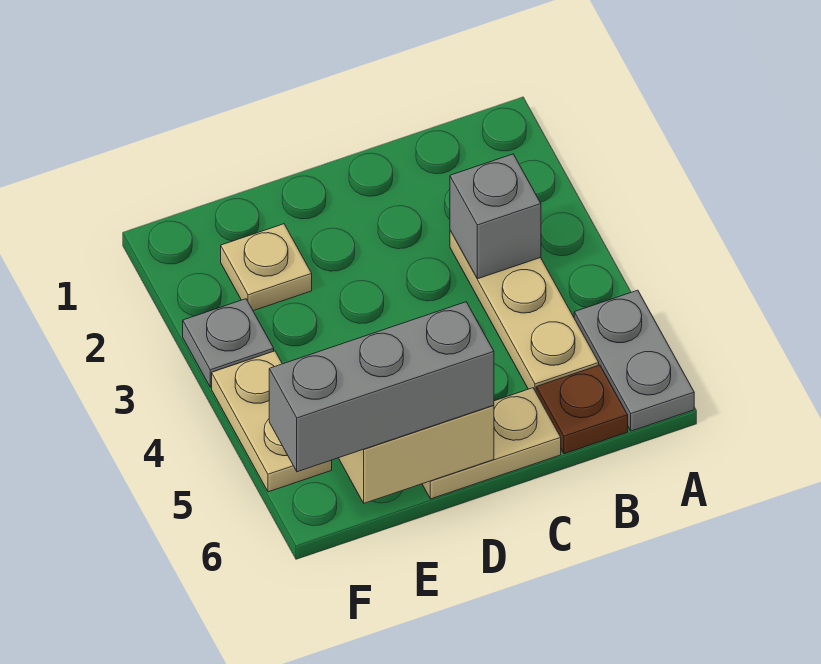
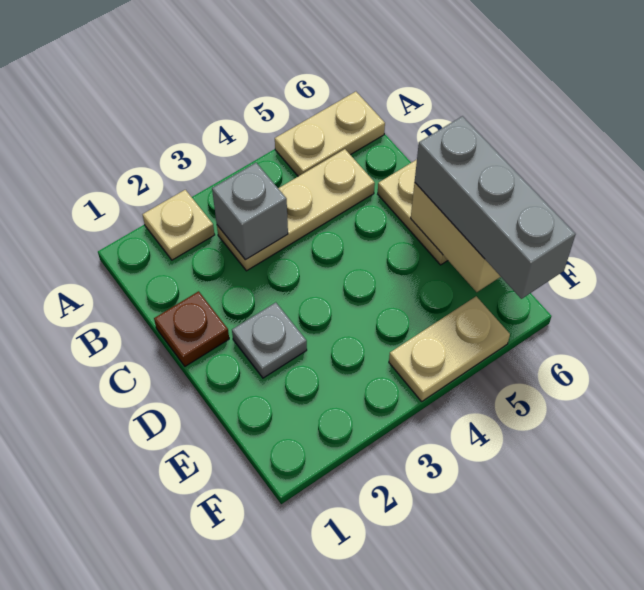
grey plate A5:A6 level 1 -> tan plate A5:A6 level 1
brown plate B6 level 1 -> brown plate C1 level 1
tan plate E2 level 1 -> tan plate A2 level 1
grey plate F3 level 1 -> grey plate D2 level 1

